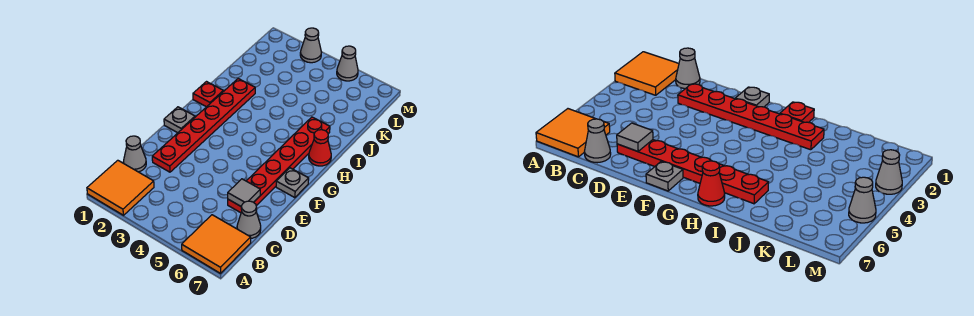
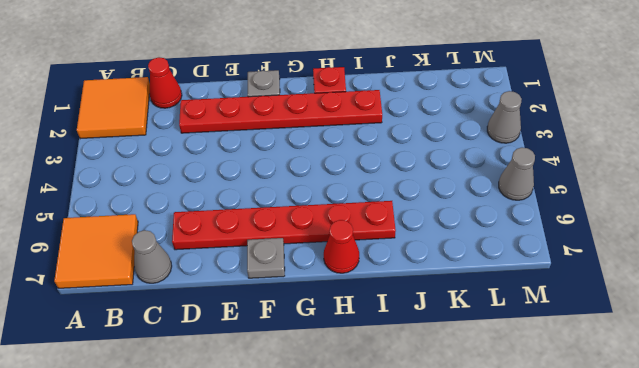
grey cone C1 level 1 -> red cone C1 level 1
grey tile D6 level 2 -> none

